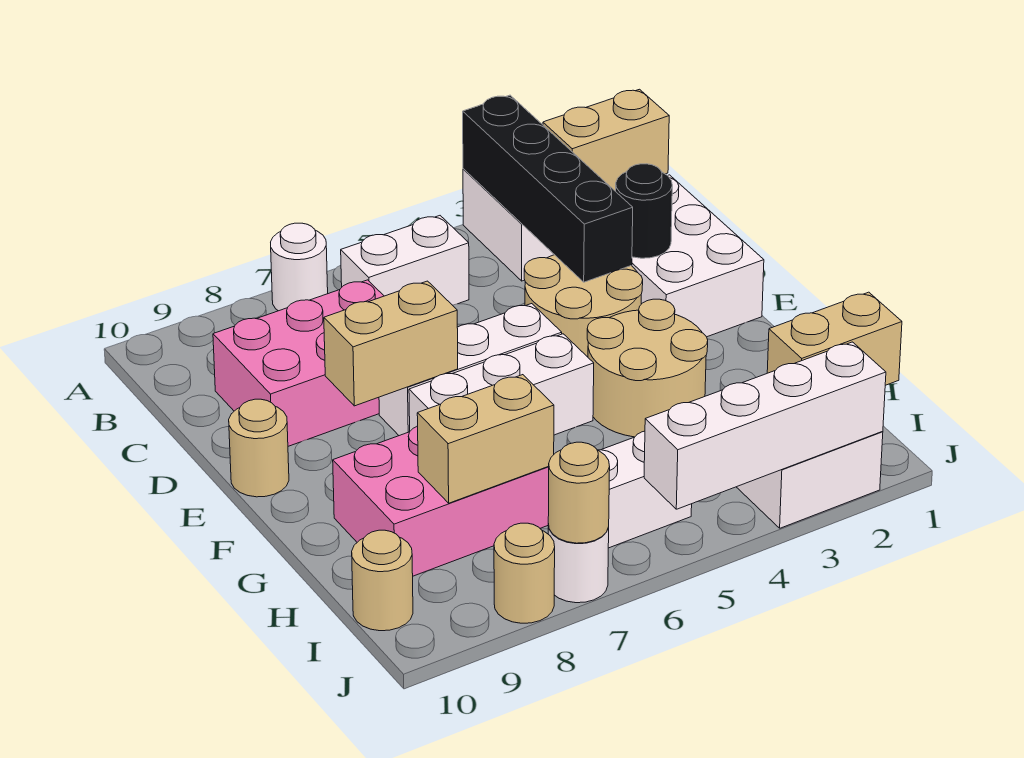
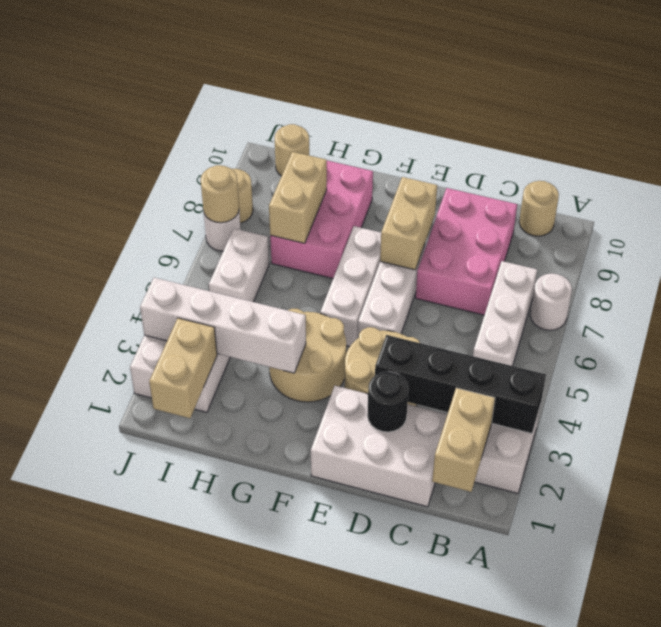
white brick B5:B6 level 1 -> white brick B5:B7 level 1
tan round brick E10 level 1 -> tan round brick B10 level 1
white brick J2:J5 level 2 -> white brick G3:J3 level 2

